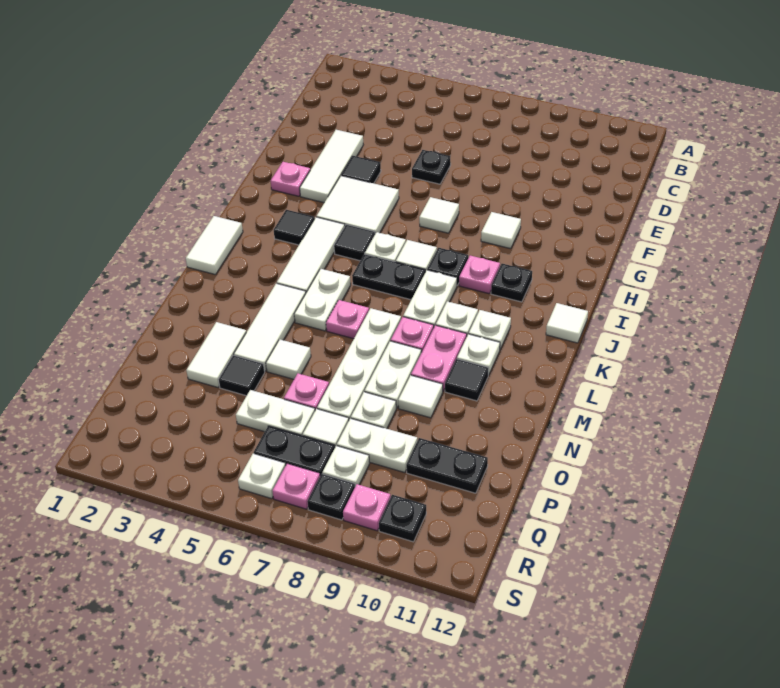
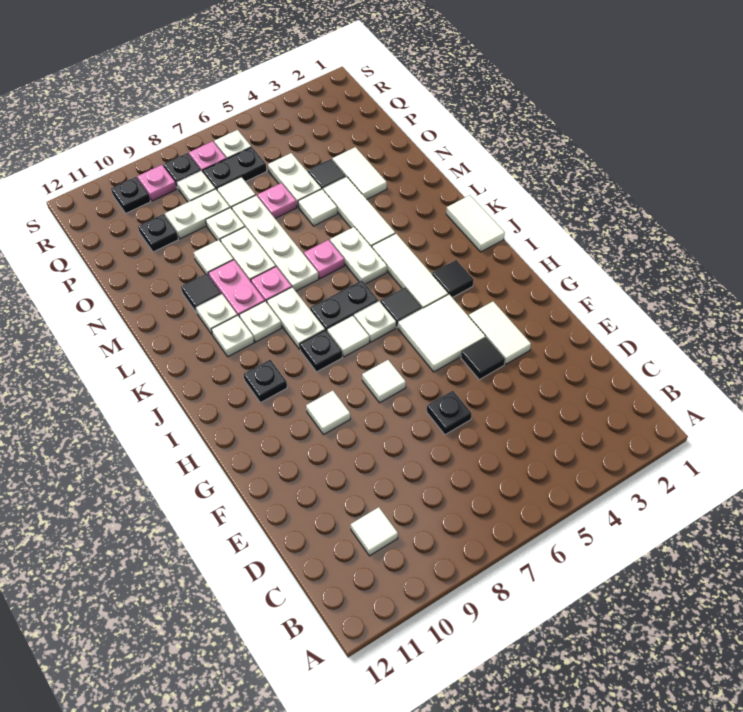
white tile E3:G3 level 1 -> white tile F3:G3 level 1
pink plate G2 level 1 -> none
pink plate I9 level 1 -> none
white tile J12 level 1 -> white tile C10 level 1
white plate P5:P6 level 1 -> white plate O5:P5 level 1
black plate P10:P11 level 1 -> black plate P10 level 1

